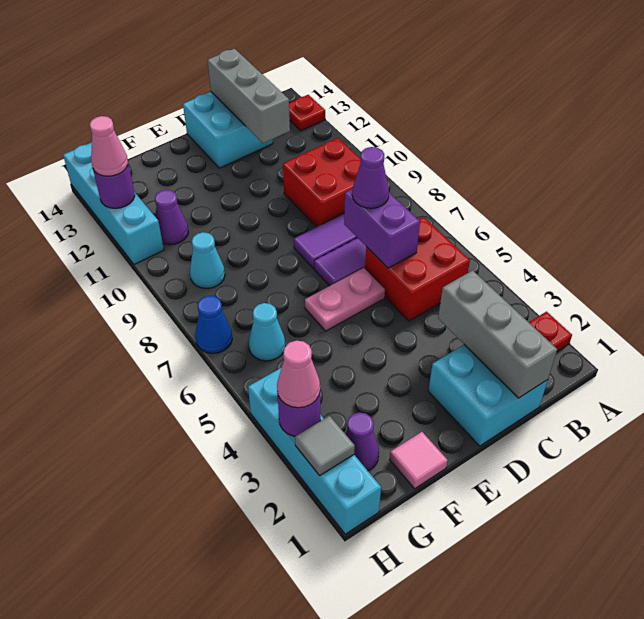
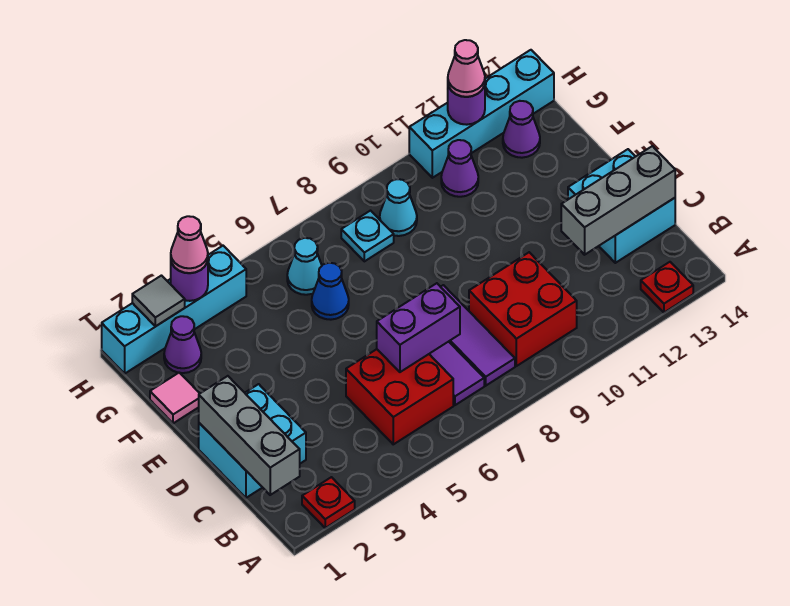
grey brick C1:C3 level 2 -> grey brick B1:D1 level 2
purple cone C7 level 3 -> purple cone G13 level 1
pink plate D6:E6 level 1 -> none
none -> cyan plate G8 level 1
blue cone H7 level 1 -> blue cone F6 level 1

